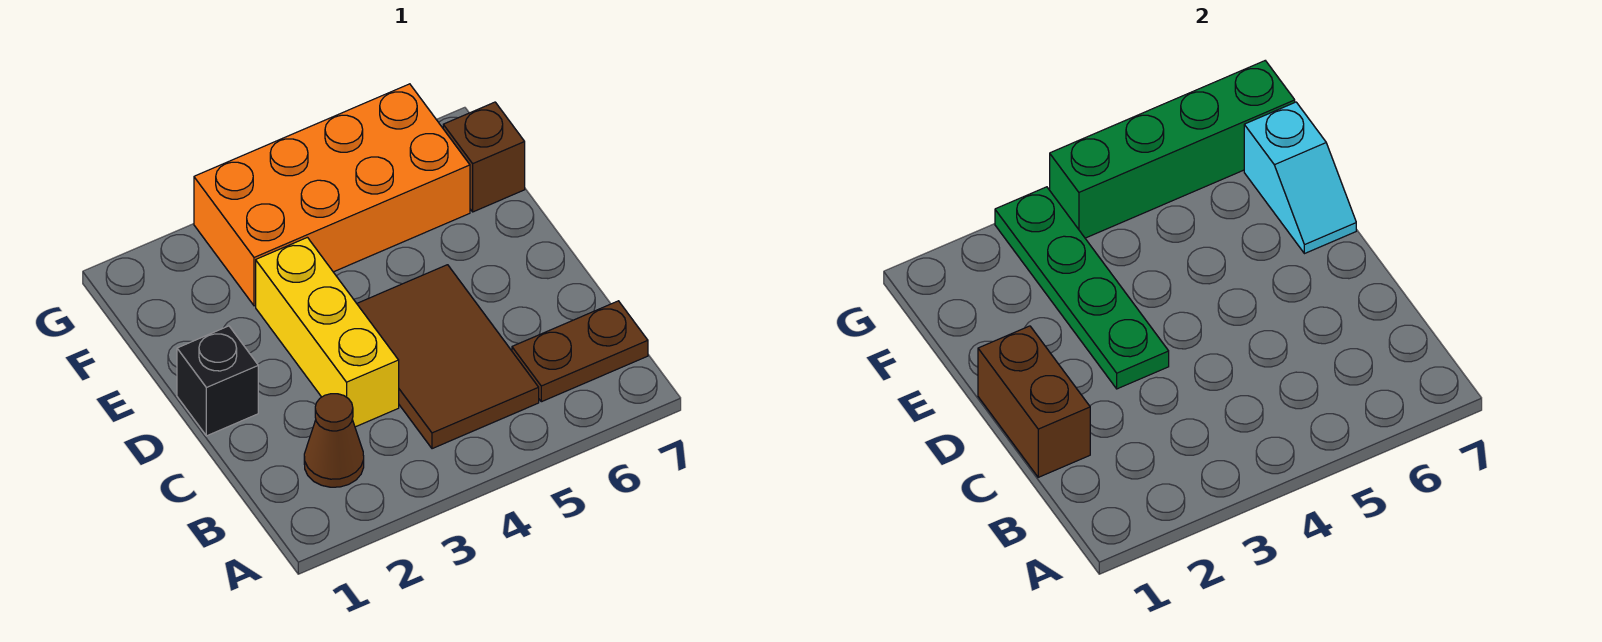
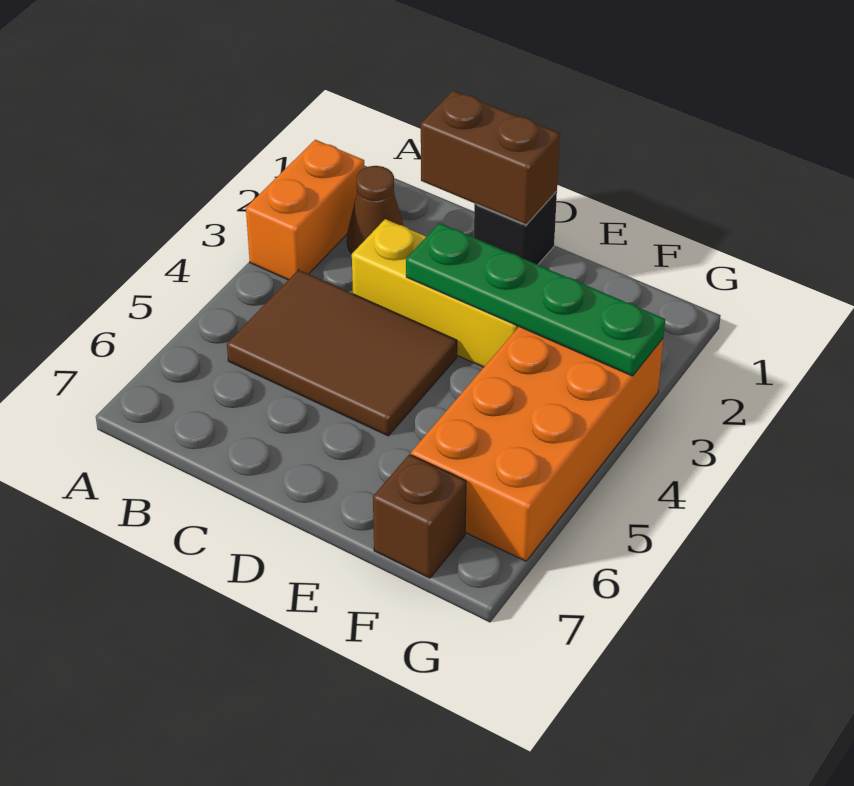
none -> orange brick A2:A3 level 1
brown plate B6:B7 level 1 -> none
cyan slope E7:F7 level 2 top F -> none
green brick G4:G7 level 2 -> none

